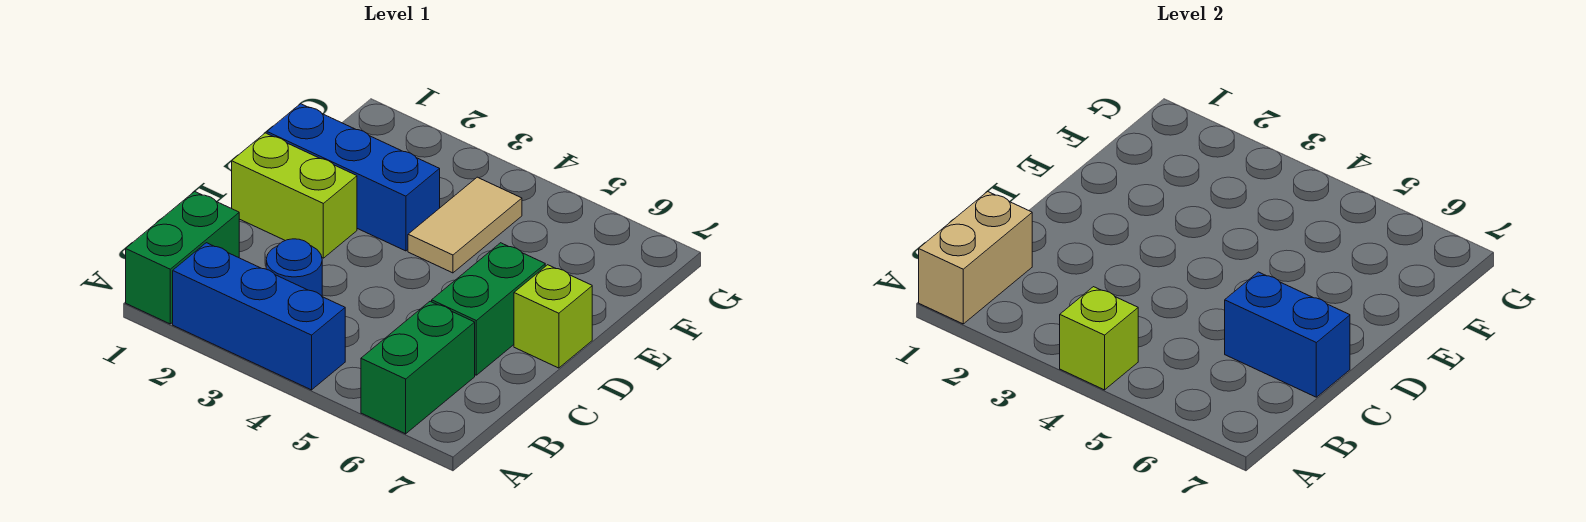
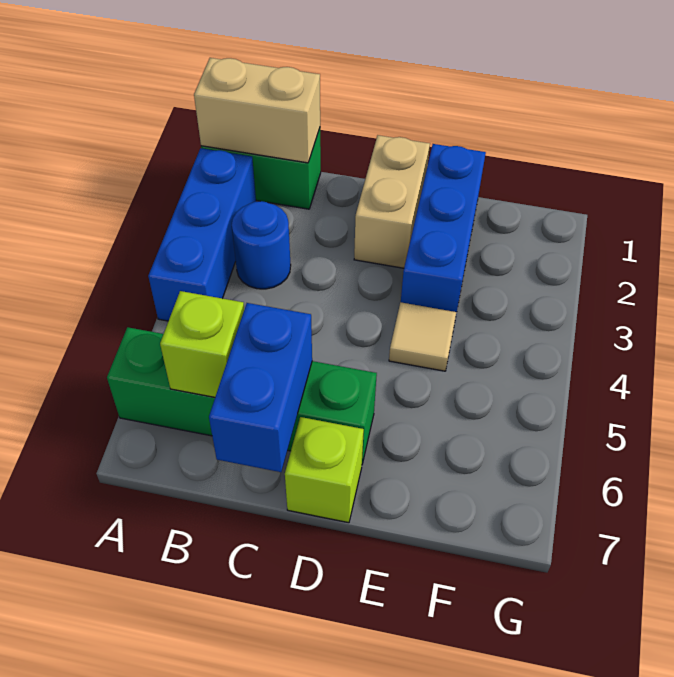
lime brick A4 level 2 -> lime brick B6 level 2
lime brick D1:D2 level 1 -> tan brick D1:D2 level 1
tan tile E4:F4 level 1 -> tan tile E4 level 1

